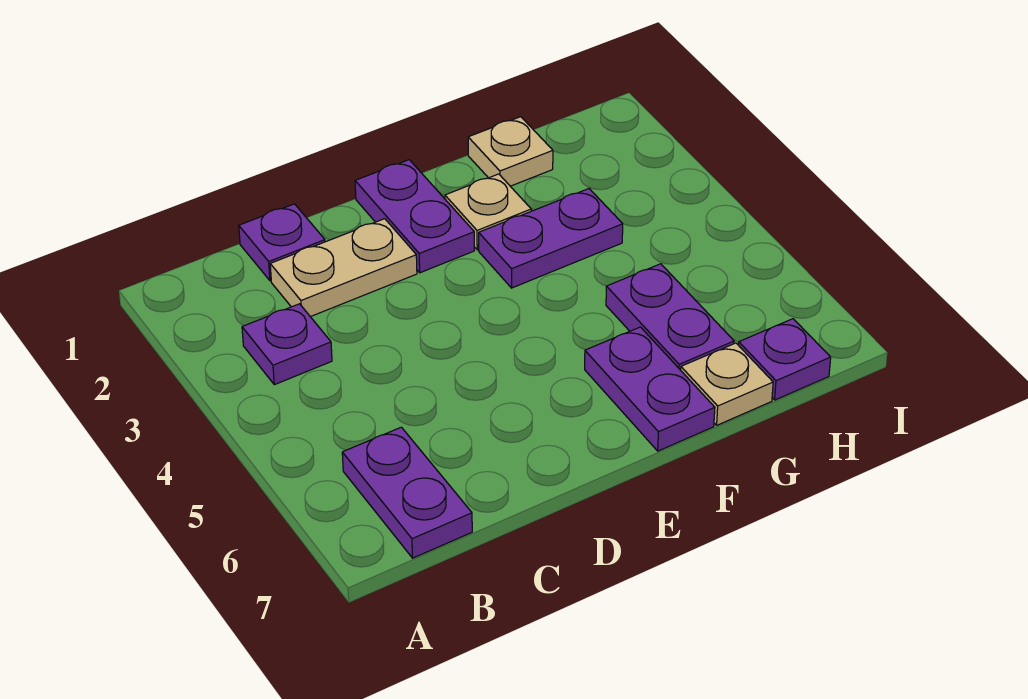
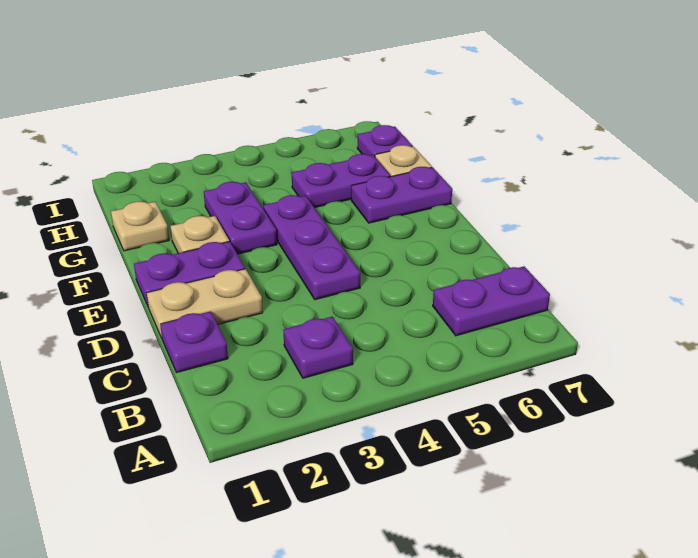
tan plate C2:D2 level 1 -> tan plate D1:D2 level 1
none -> purple plate D4:F4 level 1

